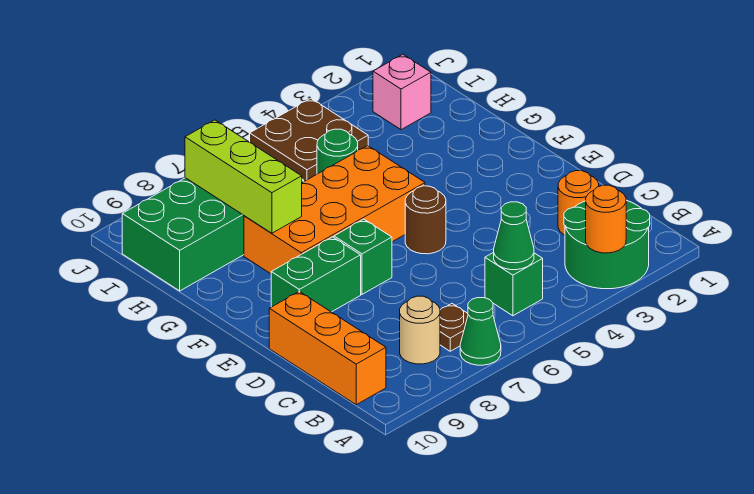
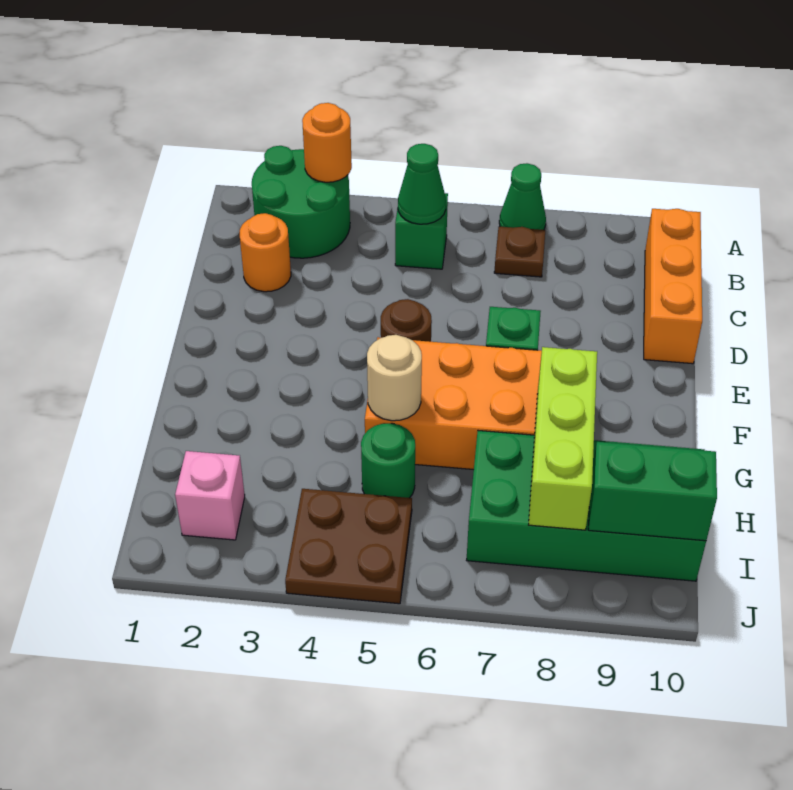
tan round brick B8 level 1 -> tan round brick G5 level 2
green brick E8:E9 level 1 -> green brick I9:I10 level 2

